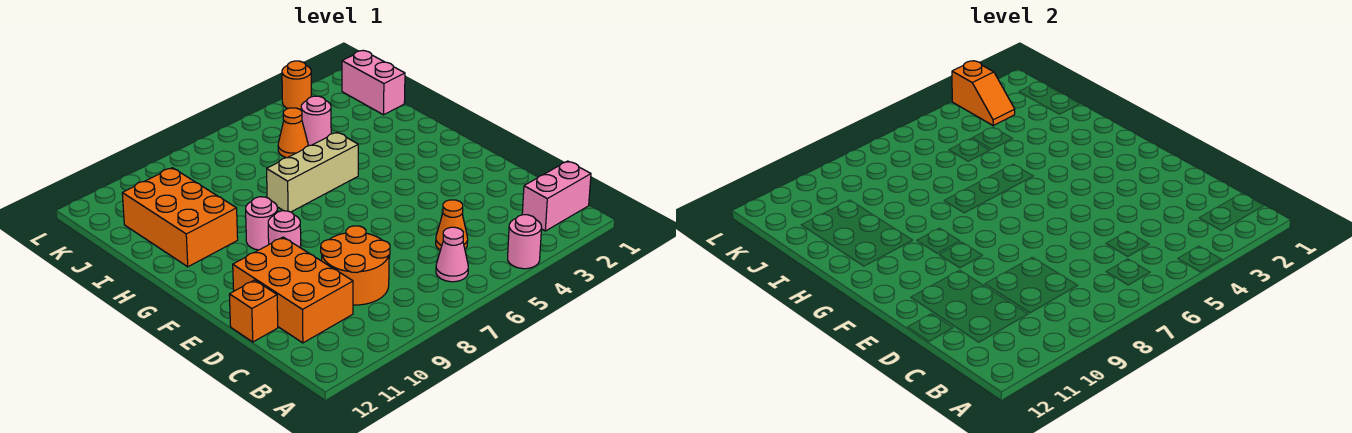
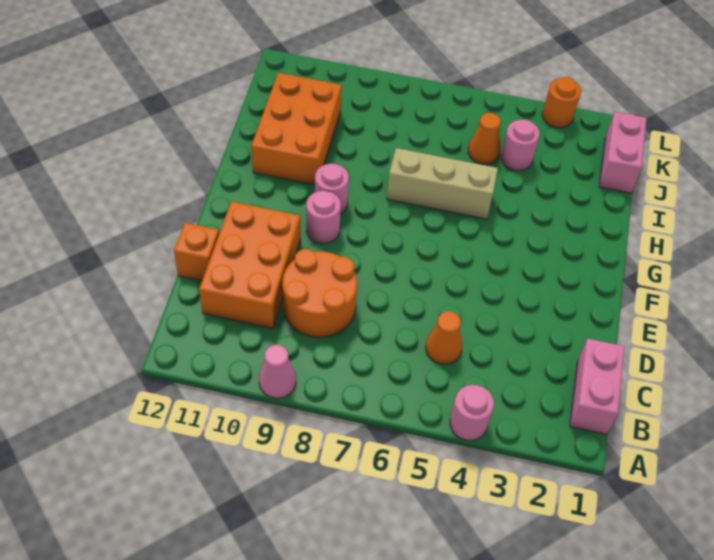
pink brick B1:B2 level 1 -> pink brick B1:C1 level 1
pink cone B6 level 1 -> pink cone A9 level 1
orange slope K3:L3 level 2 top L -> none

